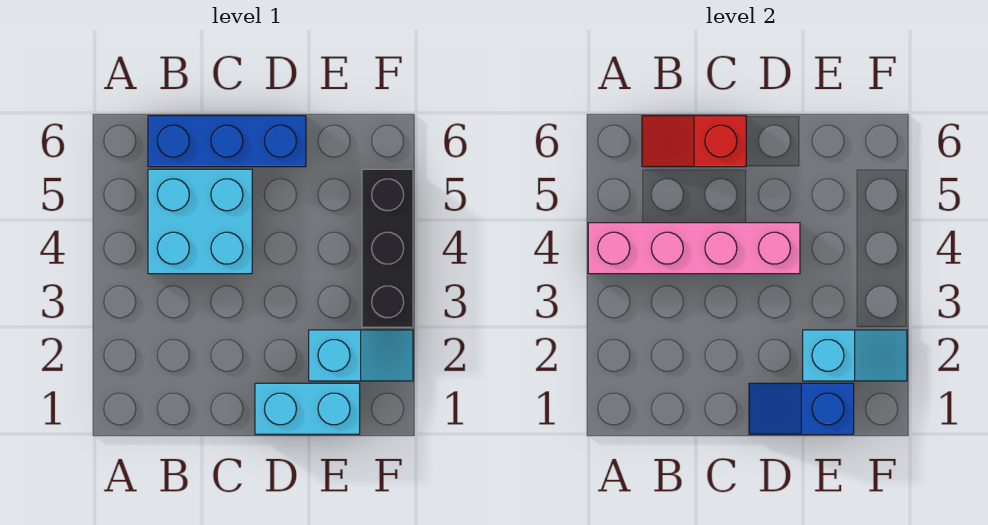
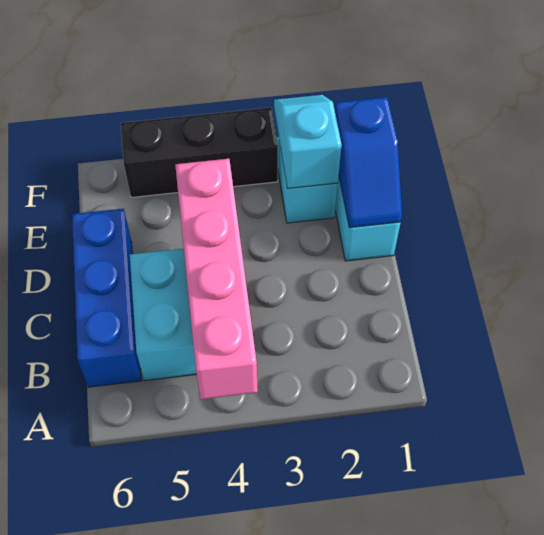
red slope B6:C6 level 2 top C -> none

